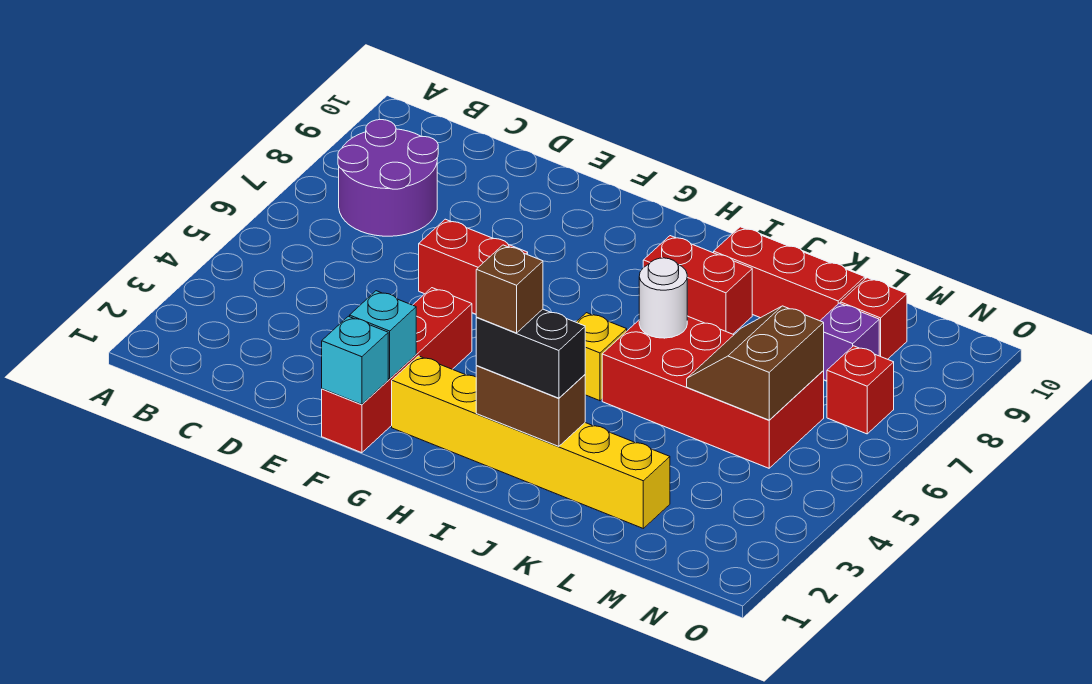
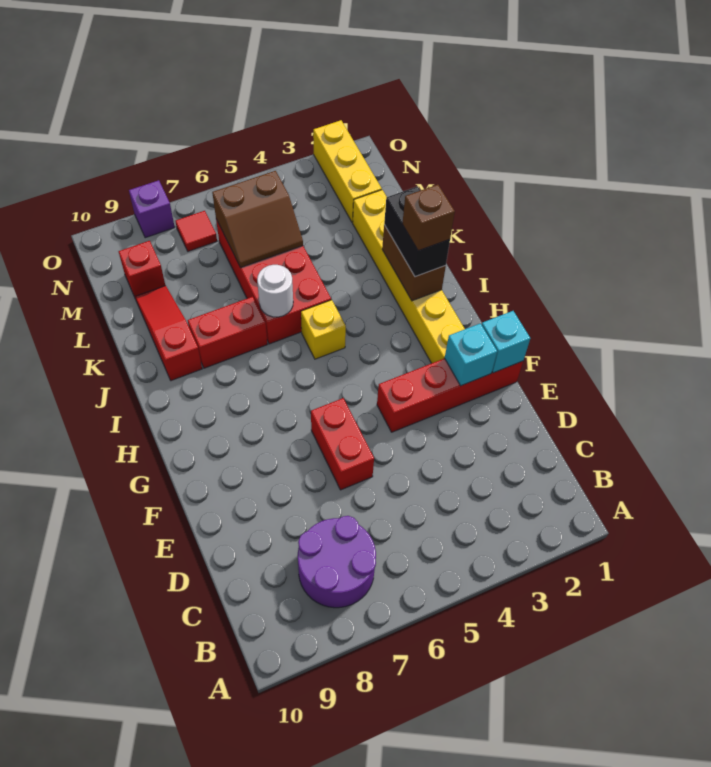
red brick I8:J8 level 1 -> red brick J7:J8 level 1
red brick J9:L9 level 1 -> red slope J9:L9 level 1 top J
none -> yellow brick M2:O2 level 1
purple brick M8 level 1 -> purple brick O8 level 1
red brick N7 level 1 -> red tile N7 level 1

